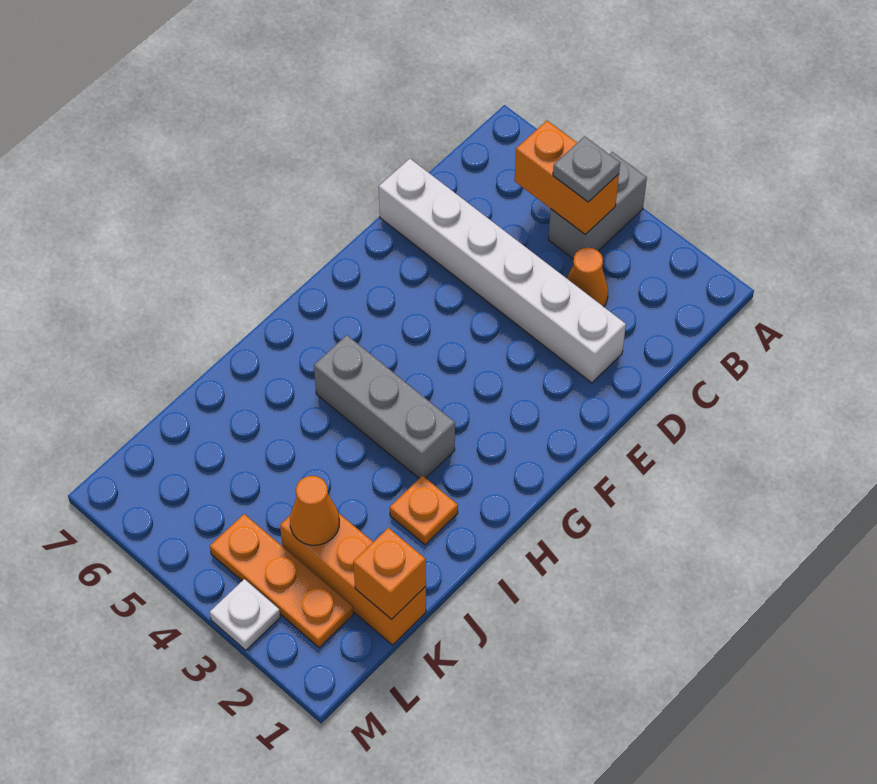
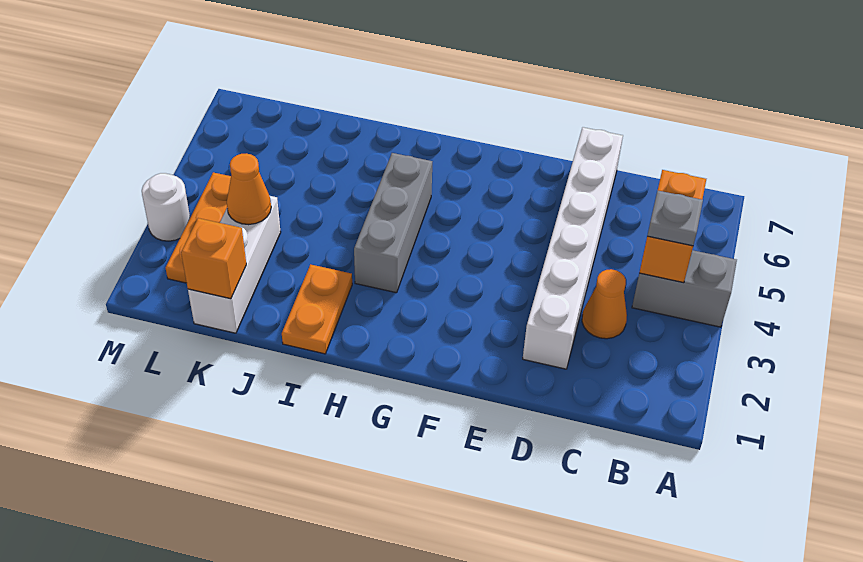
orange plate I2 level 1 -> orange plate I1:I2 level 1
orange brick K1:K3 level 1 -> white brick K1:K3 level 1
white plate M3 level 1 -> white round brick M3 level 1

